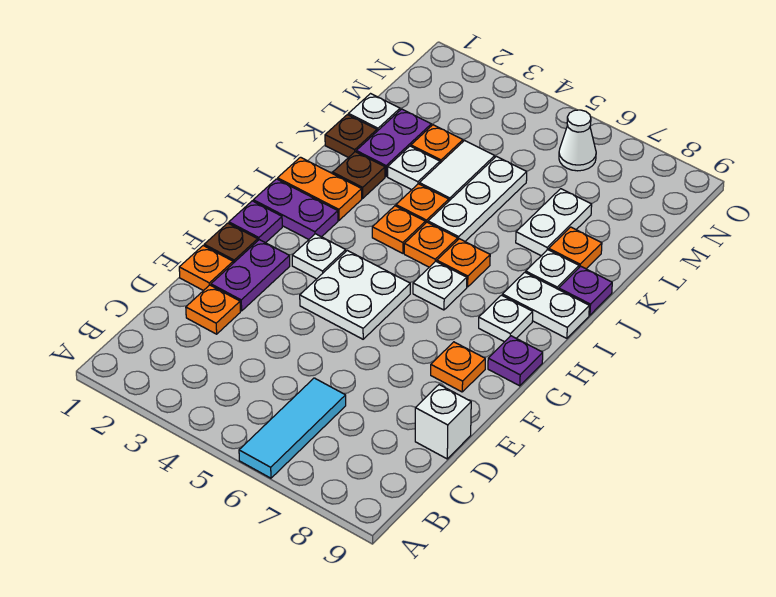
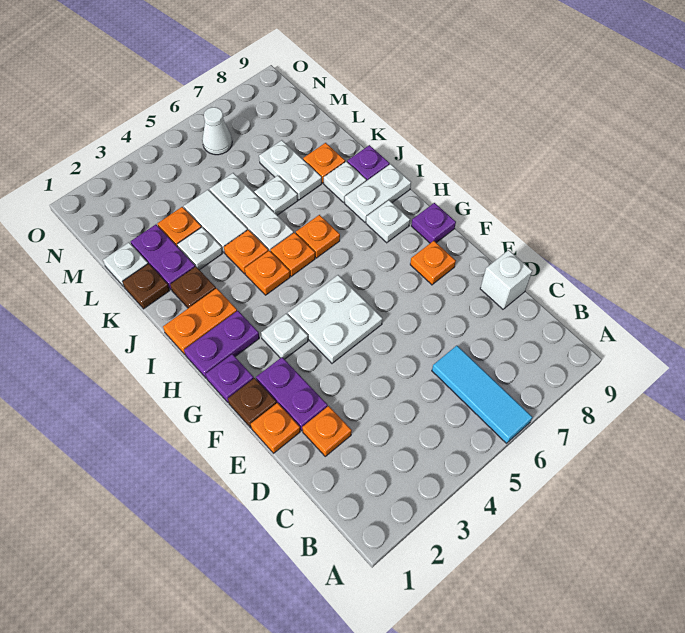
white plate H6 level 1 -> white plate K6 level 1

